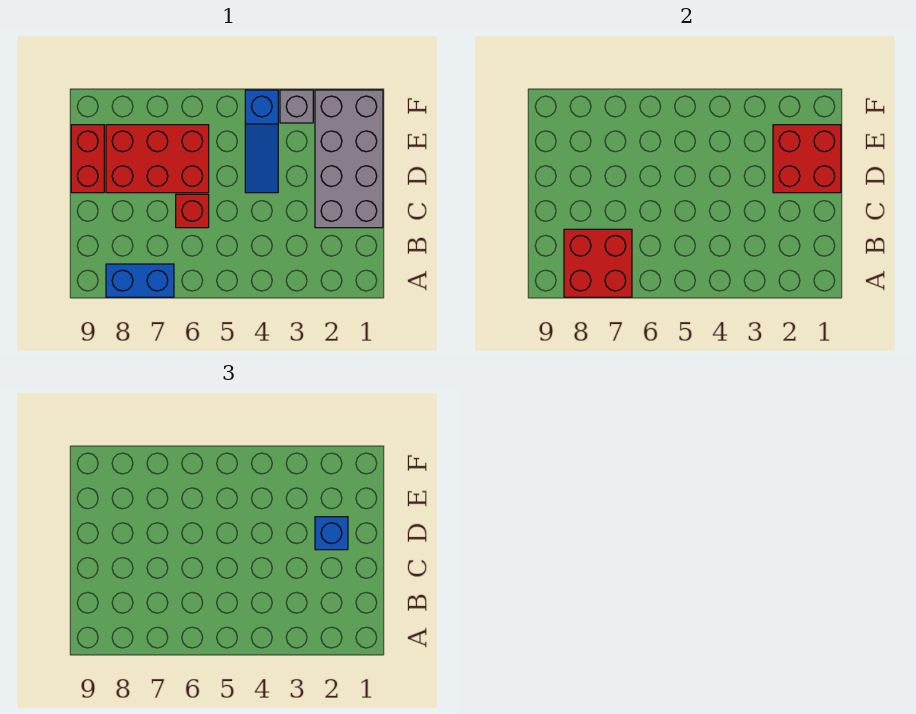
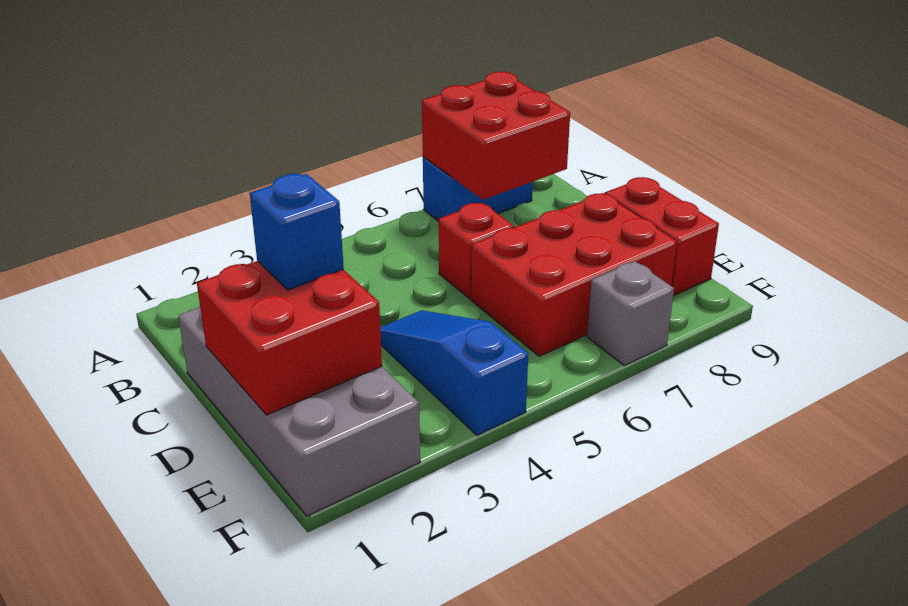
grey brick F3 level 1 -> grey brick F7 level 1

